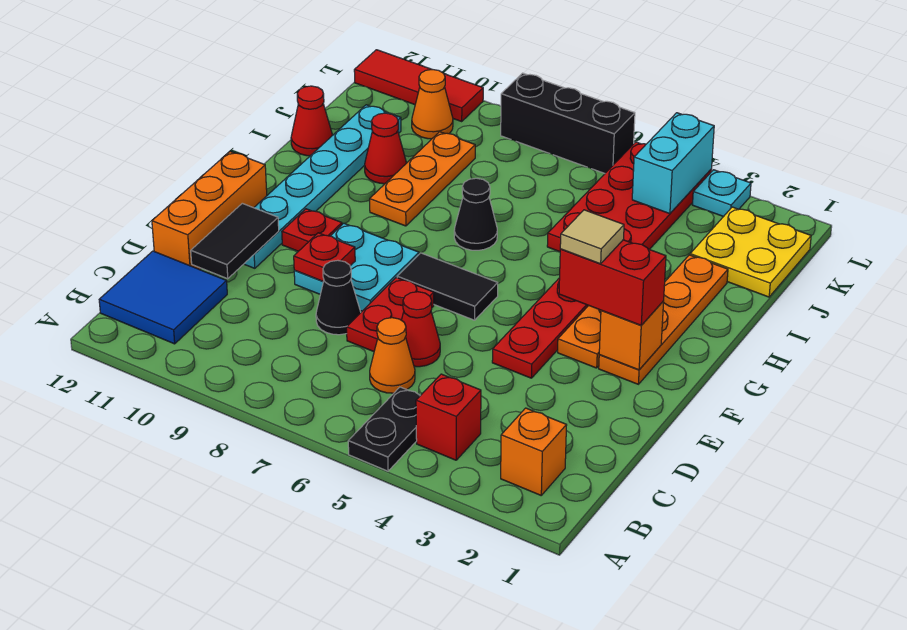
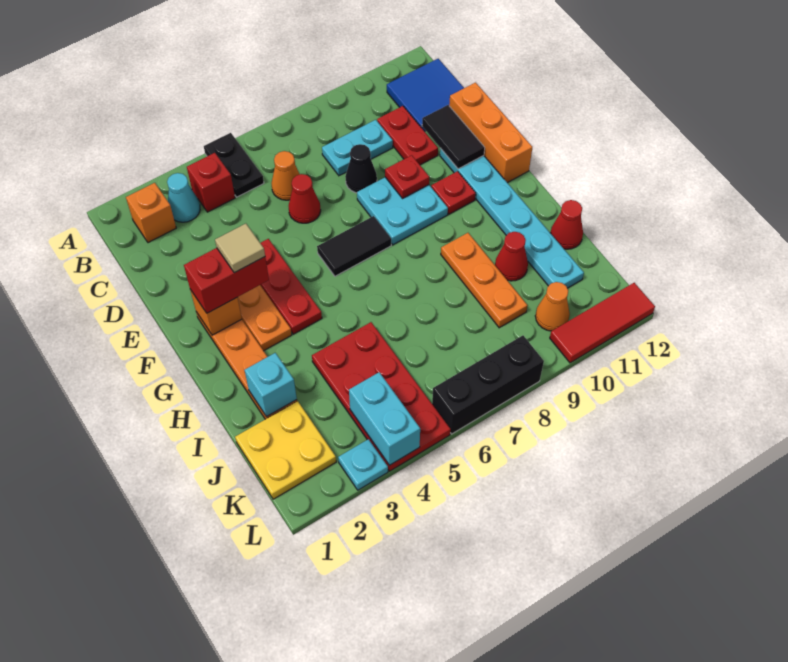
none -> cyan cone B3 level 1
none -> cyan plate C8:C9 level 1
red plate D7:E7 level 1 -> red plate C10:D10 level 1
black cone H7 level 1 -> none
none -> cyan brick I2 level 2

